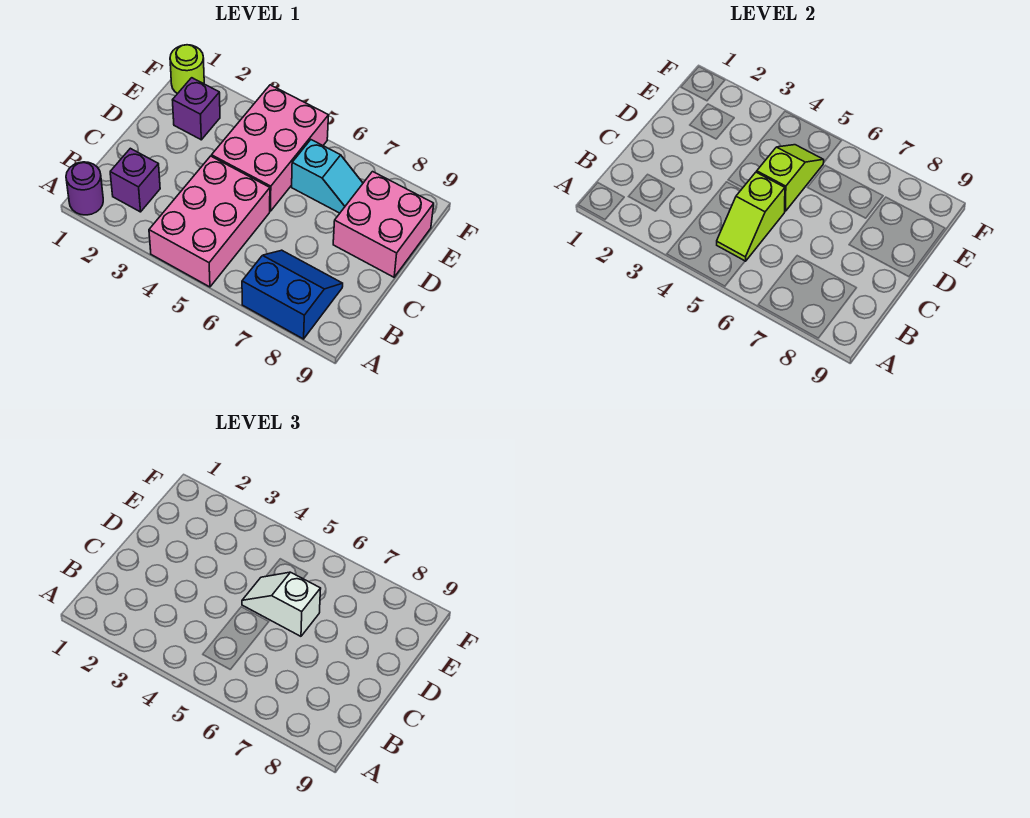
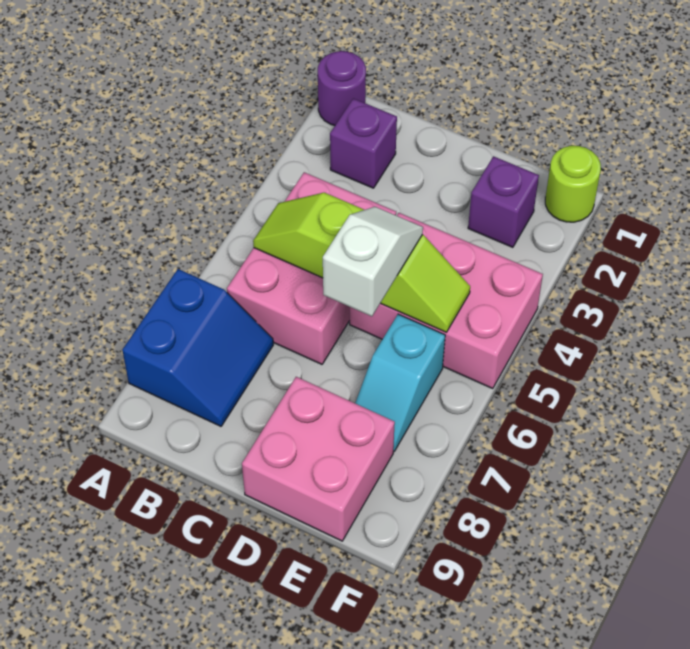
pink brick A4:C5 level 1 -> pink brick B4:C6 level 1

